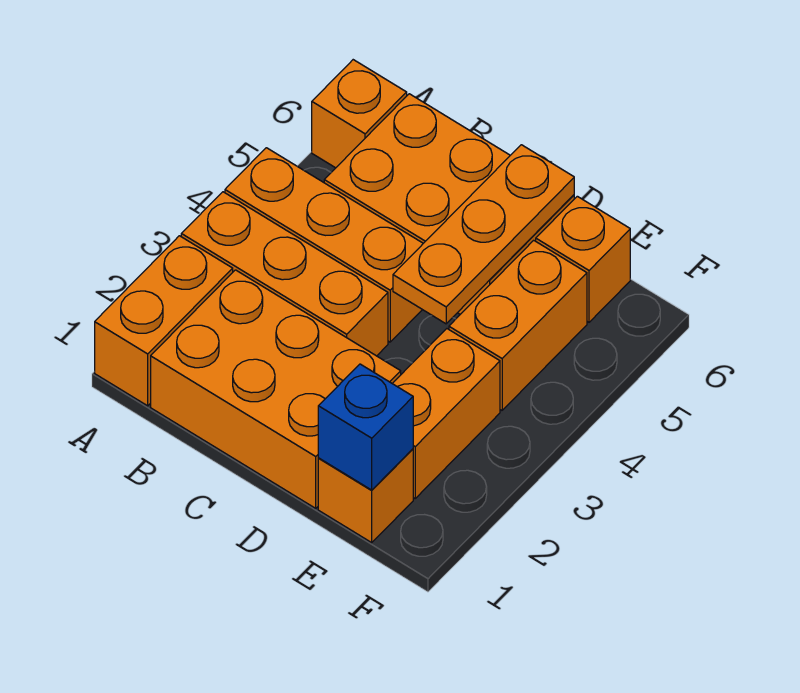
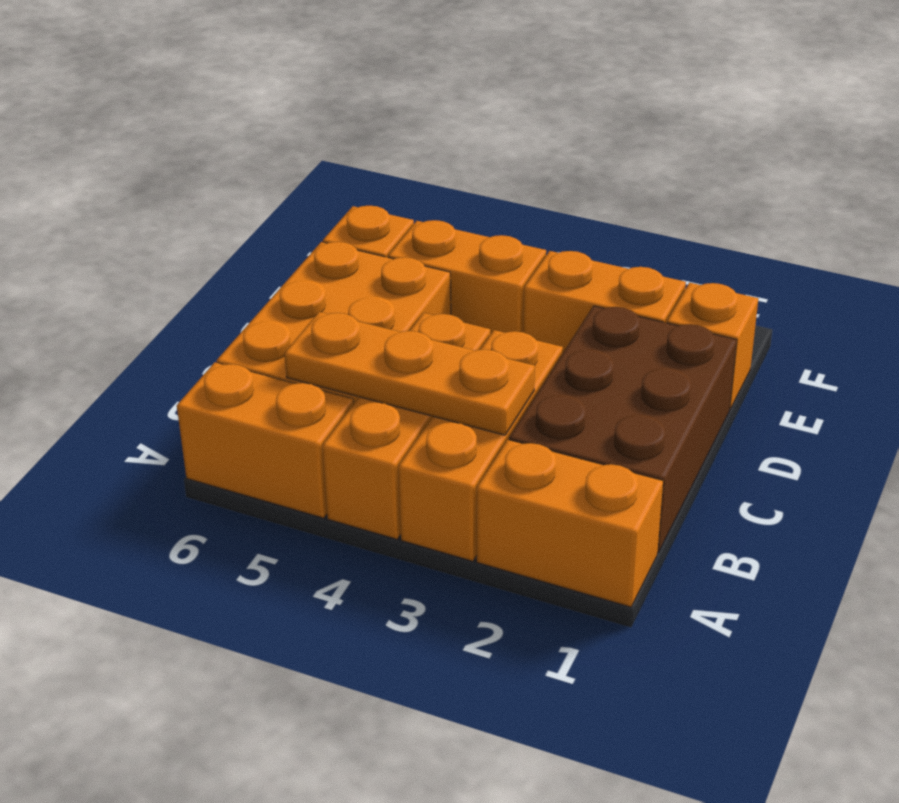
orange brick A6 level 1 -> orange brick A5:A6 level 1
orange brick B1:D2 level 1 -> brown brick B1:D2 level 1
orange plate D4:D6 level 2 -> orange plate B3:B5 level 2
blue brick E1 level 2 -> none

